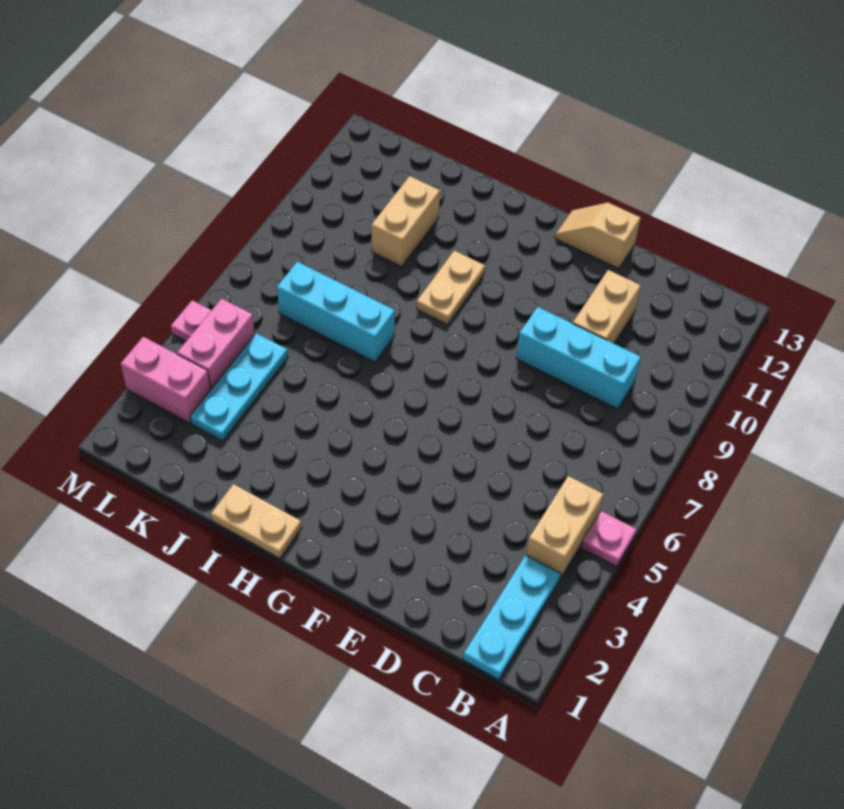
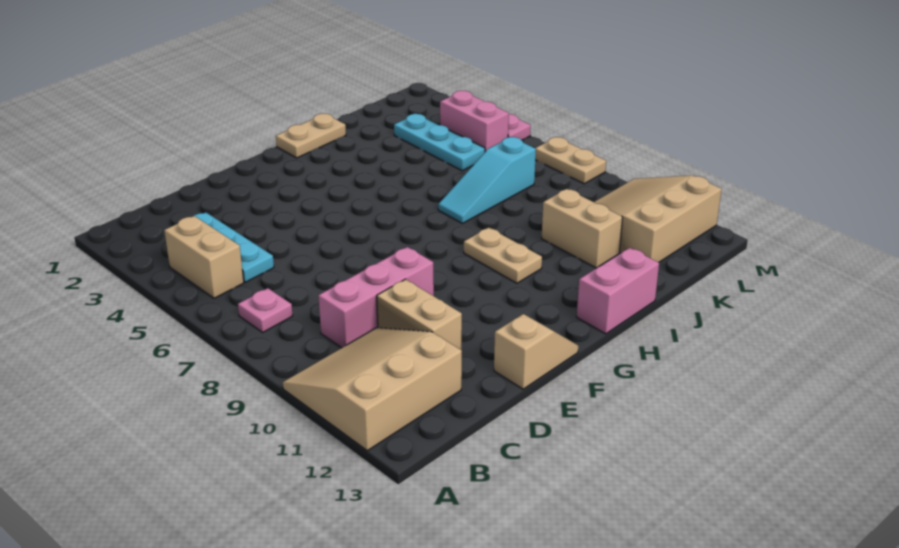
pink plate A5 level 1 -> pink plate B7 level 1
none -> tan slope A10:C12 level 1 top 12
cyan plate B1:B3 level 1 -> cyan plate C3:C5 level 1
cyan brick C9:E9 level 1 -> pink brick C9:E9 level 1
cyan brick I7:K7 level 1 -> cyan slope I7:K7 level 1 top K
none -> tan slope K10:M12 level 1 top 12
pink brick L3:M3 level 1 -> pink brick H13:I13 level 1
none -> tan plate M7:M8 level 1

